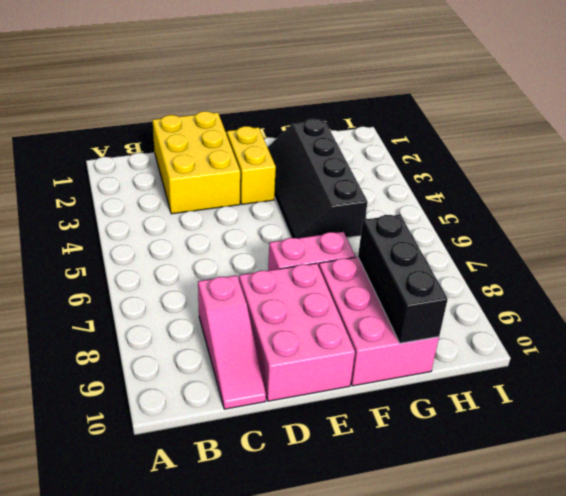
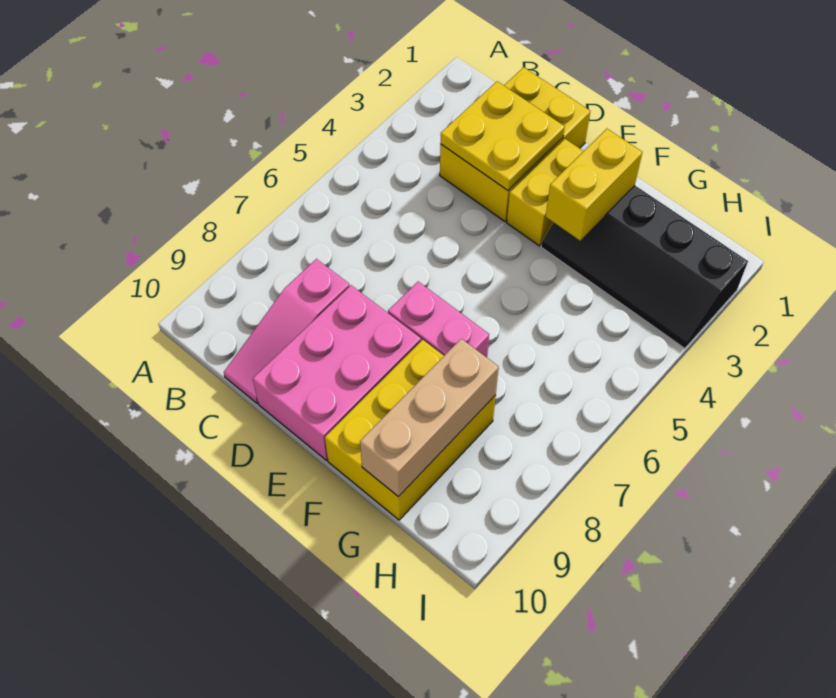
none -> yellow plate C2:D3 level 2
black slope F2:G5 level 1 top G -> black slope F2:I3 level 1 top 2
none -> yellow brick F2:F3 level 2
pink brick F8:G10 level 1 -> yellow brick F8:G10 level 1
black brick G8:G10 level 2 -> tan brick G8:G10 level 2

